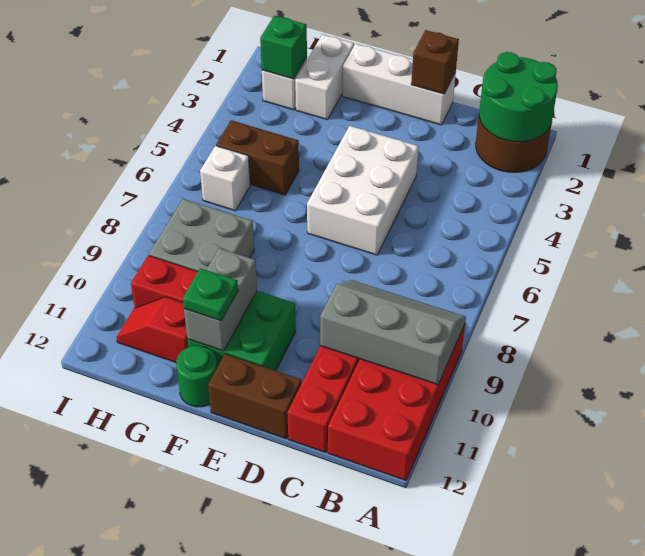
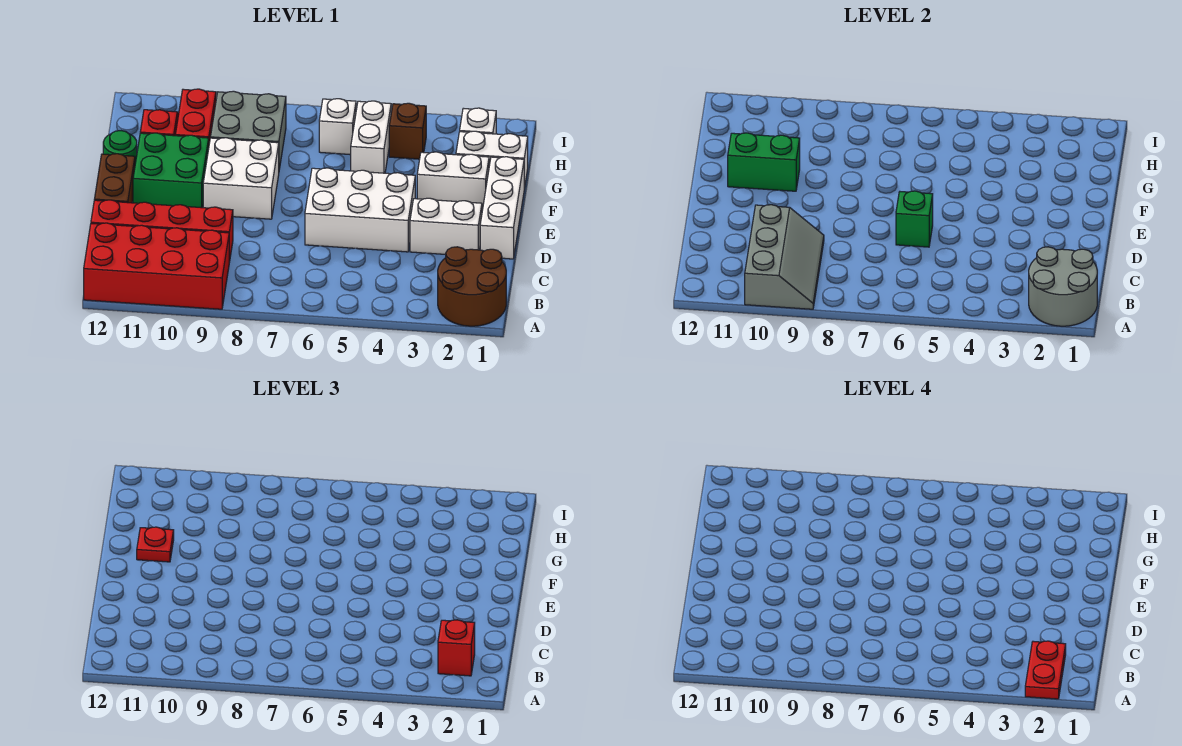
green round brick A1:B2 level 2 -> grey round brick A1:B2 level 2
none -> red plate A2:B2 level 4
none -> red brick B2 level 3
brown brick D1 level 2 -> brown brick H4 level 1
none -> white brick D2:D3 level 1
none -> white brick E8:F9 level 1
none -> white brick F2:F3 level 1
grey brick F10:F11 level 2 -> green brick F10:F11 level 2
green plate F11 level 3 -> red plate F11 level 3
brown brick G5:H5 level 1 -> white brick G5:H5 level 1
green brick H2 level 2 -> green brick D6 level 2

